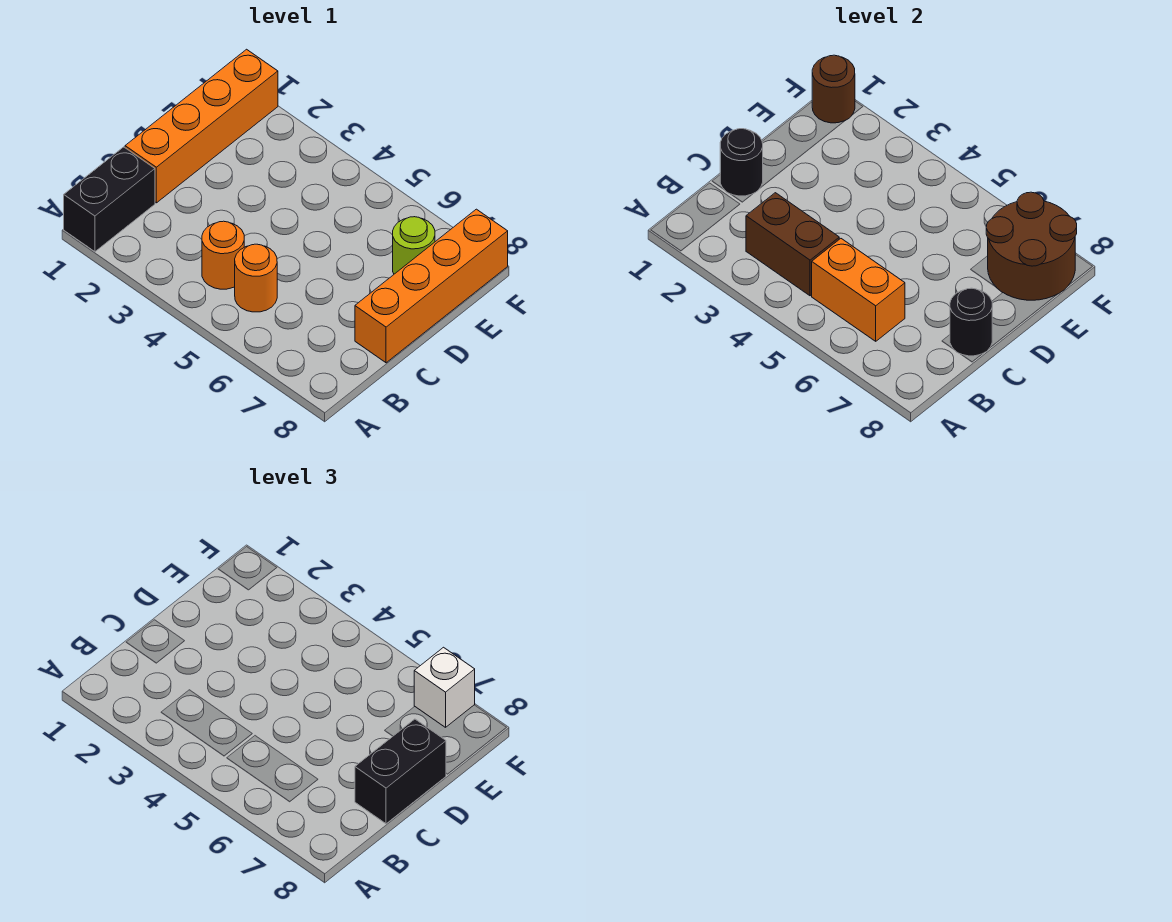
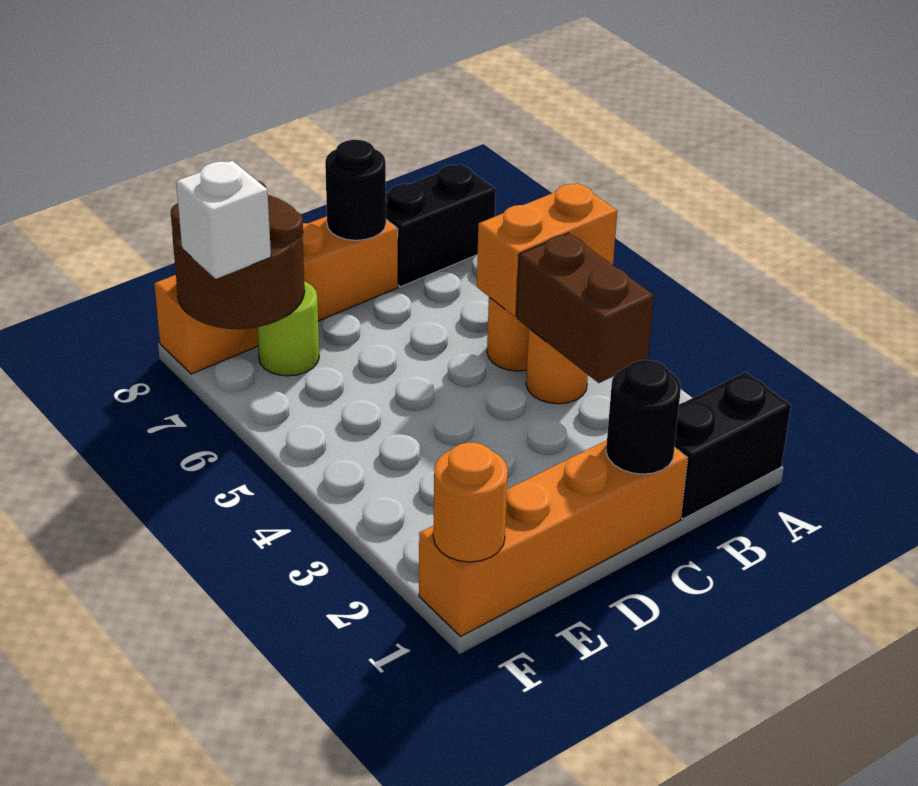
orange brick B5:B6 level 2 -> orange brick A5:B5 level 2
black brick C8:D8 level 3 -> black brick A8:B8 level 1
brown round brick F1 level 2 -> orange round brick F1 level 2

